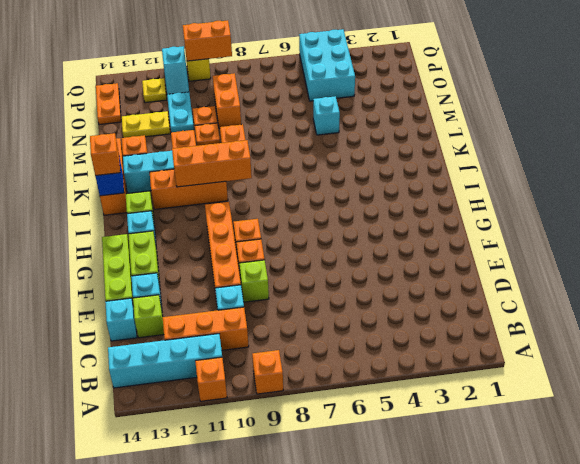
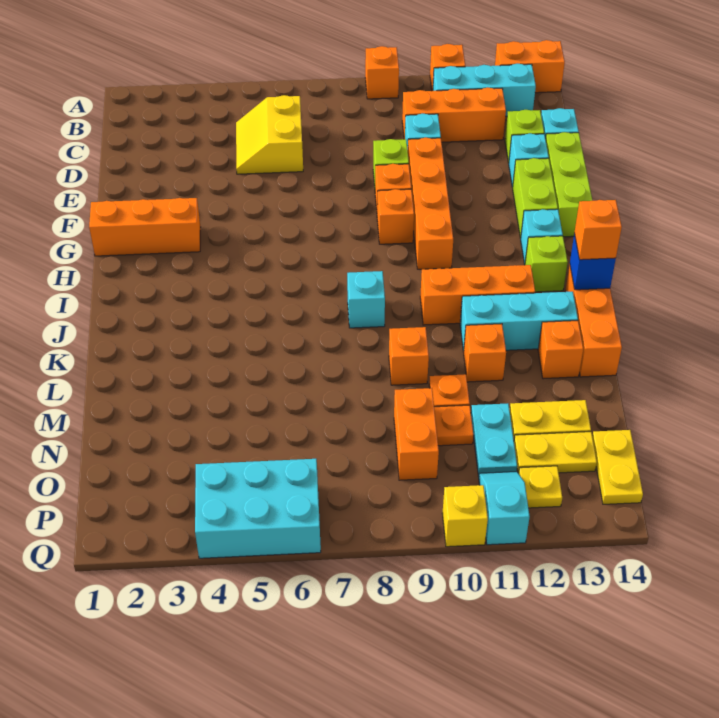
cyan brick B11:B14 level 1 -> cyan brick B11:B13 level 1
none -> yellow slope C5:D6 level 1 top 6
orange brick J9:J11 level 2 -> orange brick G1:G3 level 1
cyan brick M5 level 1 -> cyan brick J8 level 1
cyan brick O4:Q5 level 1 -> cyan brick P4:Q6 level 1
none -> yellow plate O12:O13 level 1
orange plate O14:P14 level 1 -> yellow plate O14:P14 level 1
orange brick Q9:Q10 level 2 -> orange brick A13:A14 level 1

